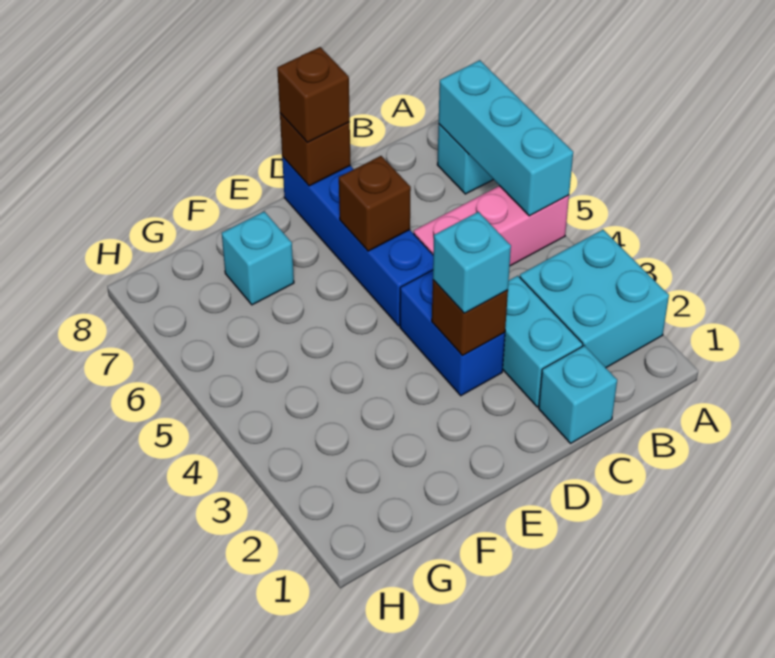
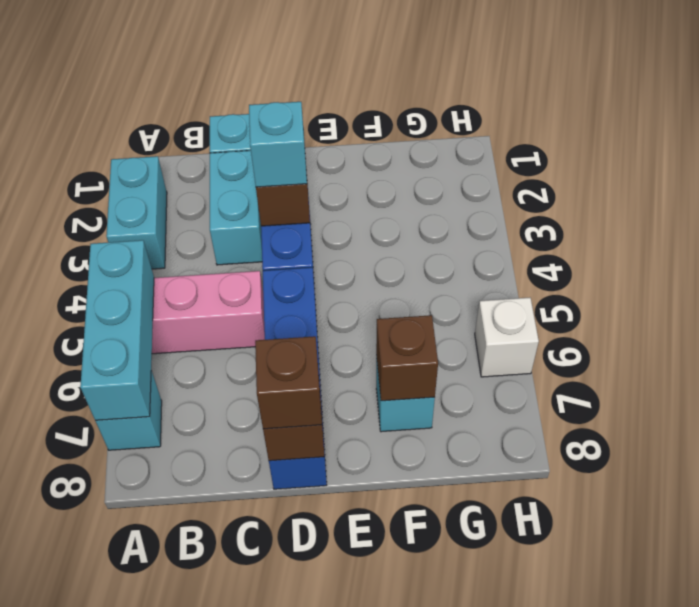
cyan brick A2:B3 level 1 -> cyan brick A2:A3 level 1
brown brick D6 level 2 -> brown brick F7 level 2
none -> white brick H6 level 1

